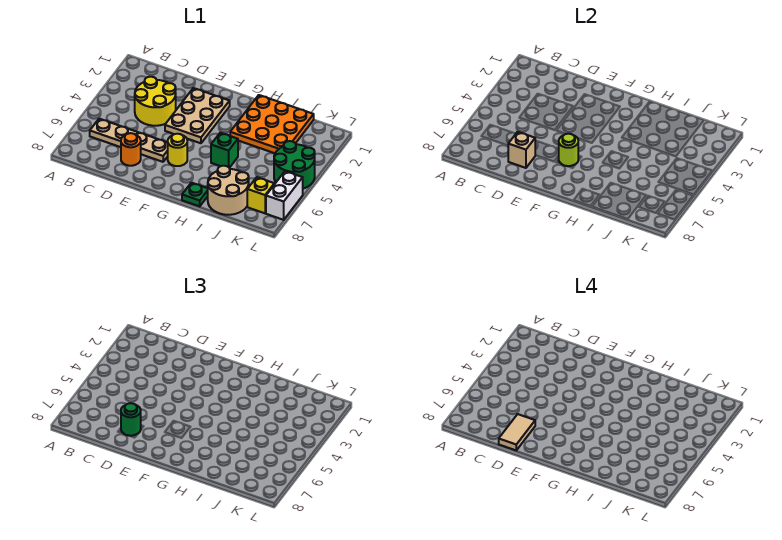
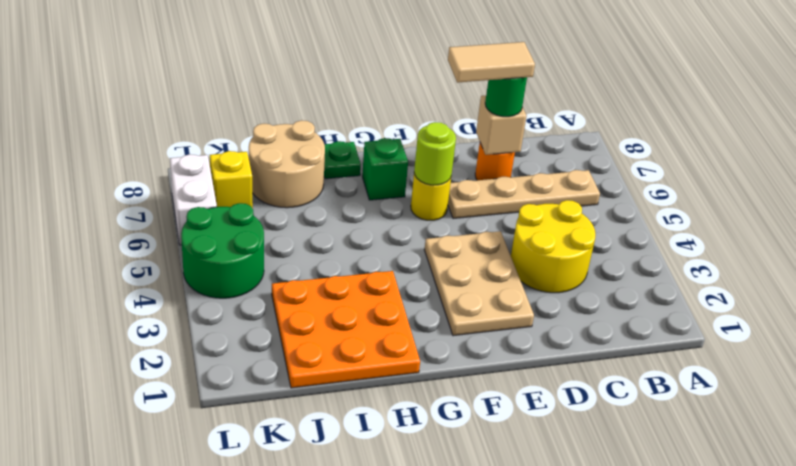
tan tile D7:D8 level 4 -> tan tile D7:E7 level 4
green brick H5 level 1 -> green brick G7 level 1

